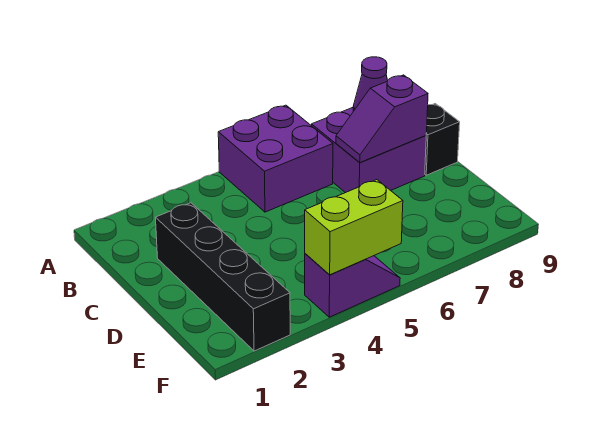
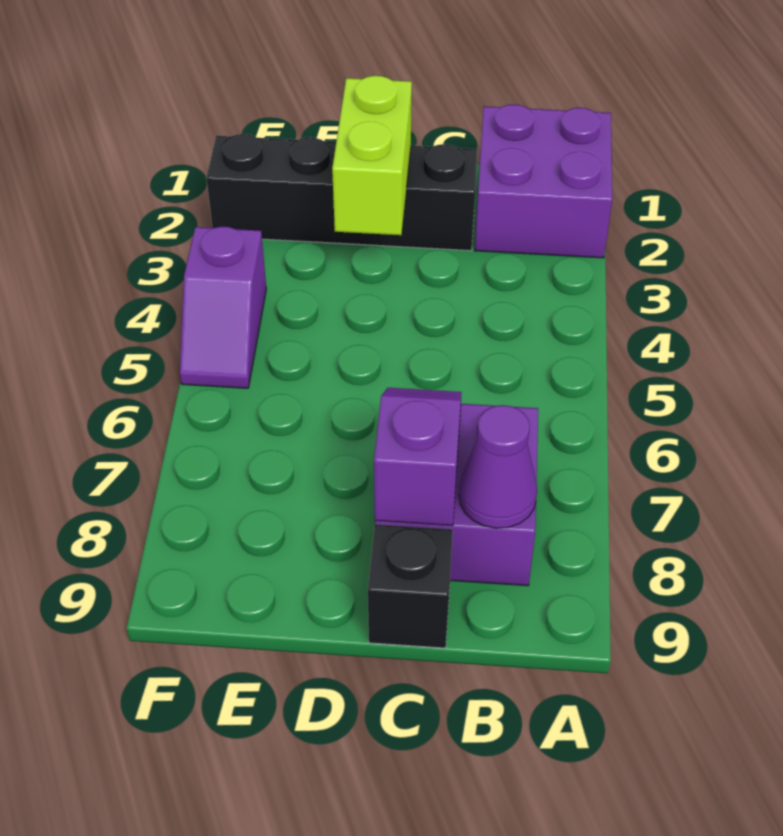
purple brick A5:B6 level 1 -> purple brick A1:B2 level 1
lime brick F4:F5 level 2 -> lime brick D2:D3 level 2

